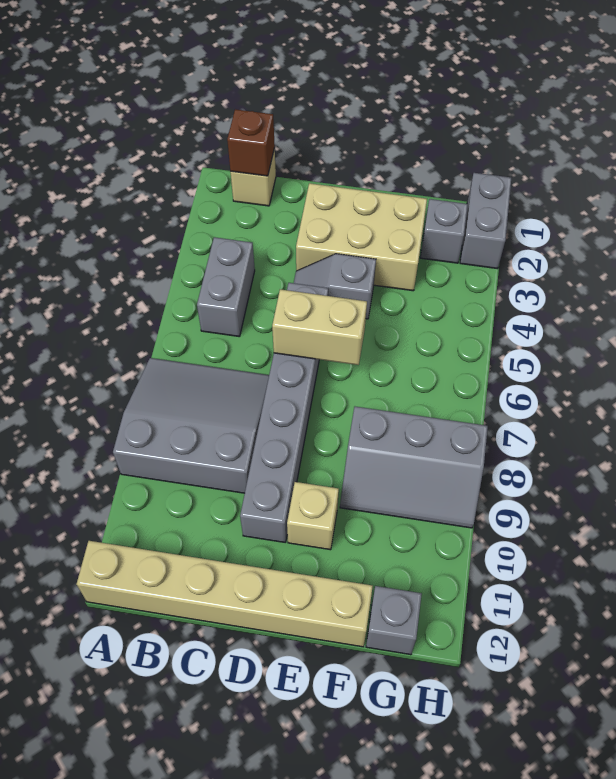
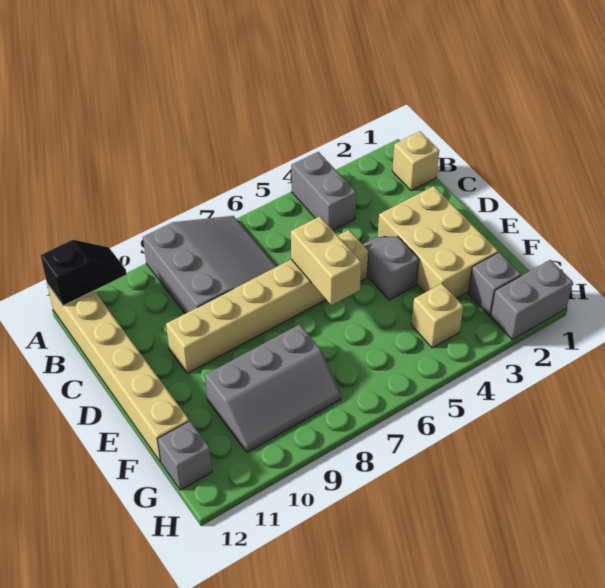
none -> black slope A11:A12 level 2 top 12
brown brick B1 level 2 -> none
grey brick B4:B5 level 1 -> grey brick A4:B4 level 1
grey brick D5:D10 level 1 -> tan brick D5:D10 level 1
tan brick E10 level 1 -> tan brick G4 level 1
grey slope F8:H9 level 1 top 8 -> grey slope F8:G10 level 1 top F

